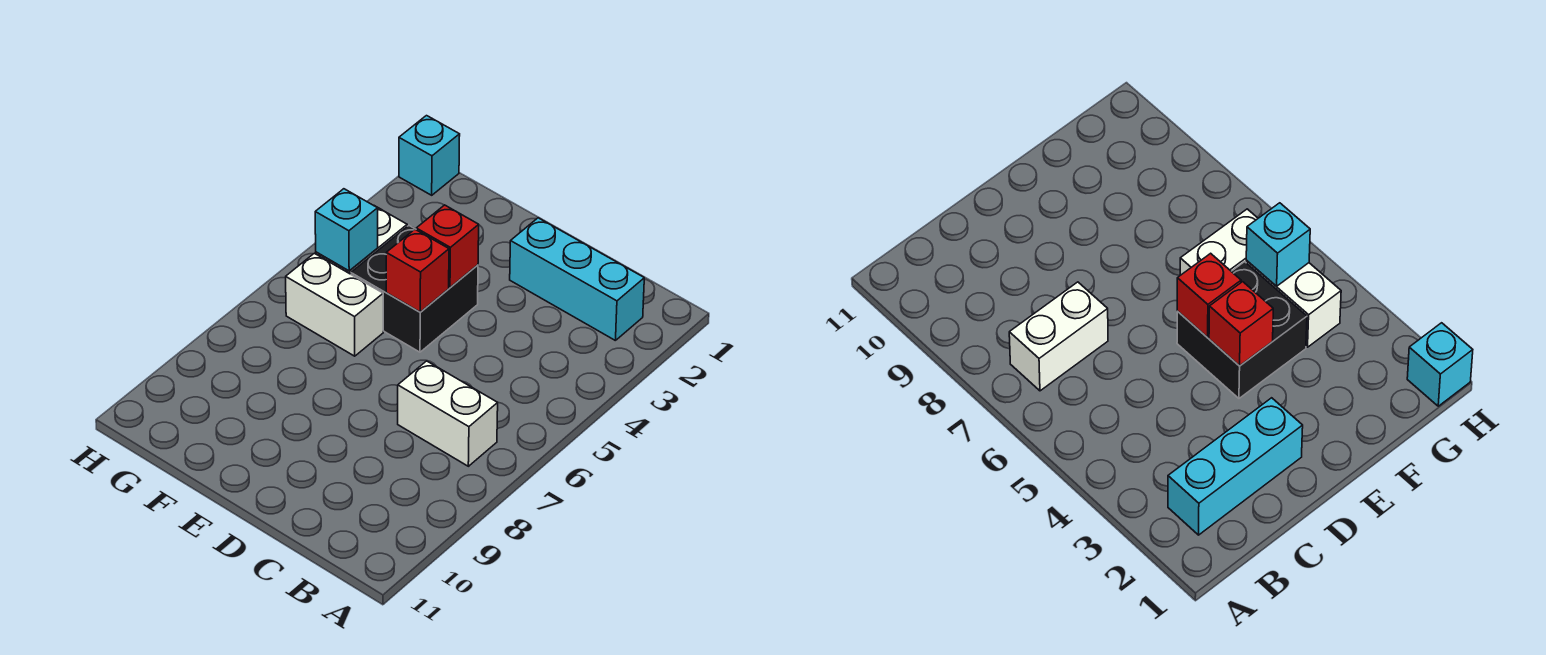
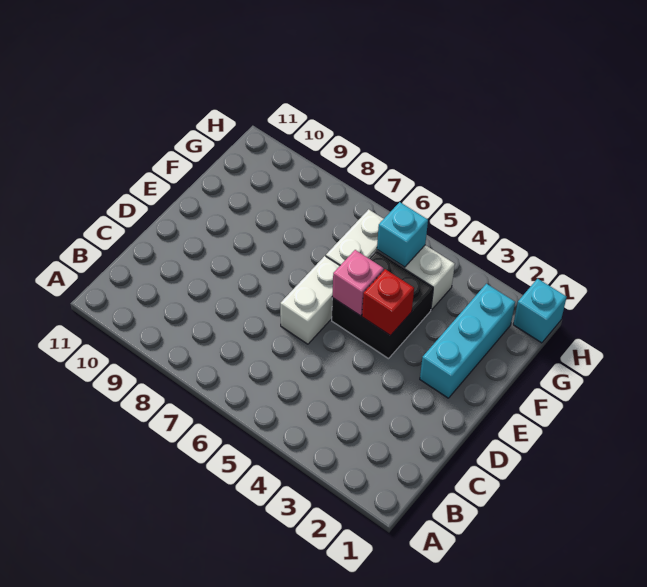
cyan brick B2:D2 level 1 -> cyan brick E2:G2 level 1
white brick B7:C7 level 1 -> white brick D6:E6 level 1
red brick E5 level 2 -> pink brick E5 level 2

